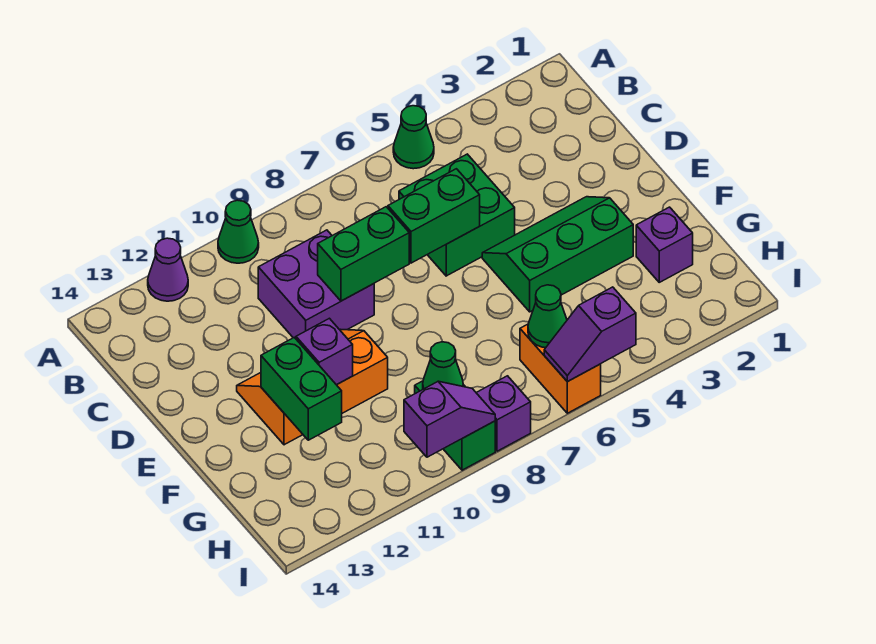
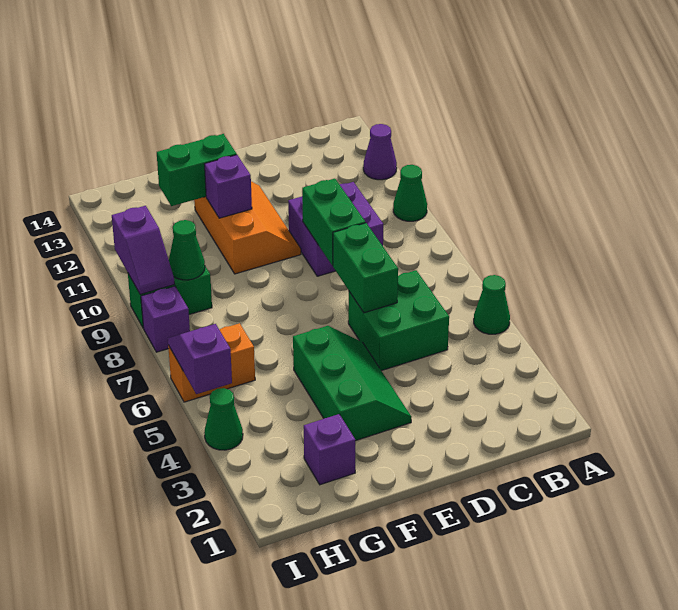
green cone H6 level 2 -> green cone I4 level 1

